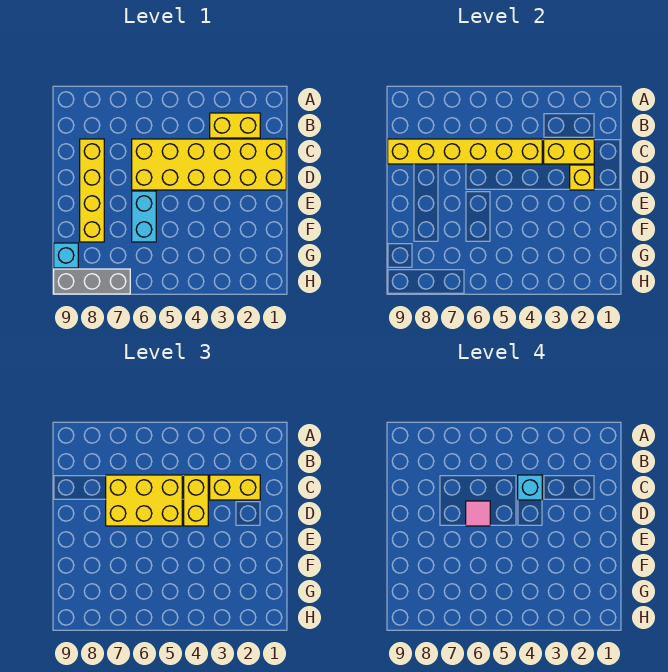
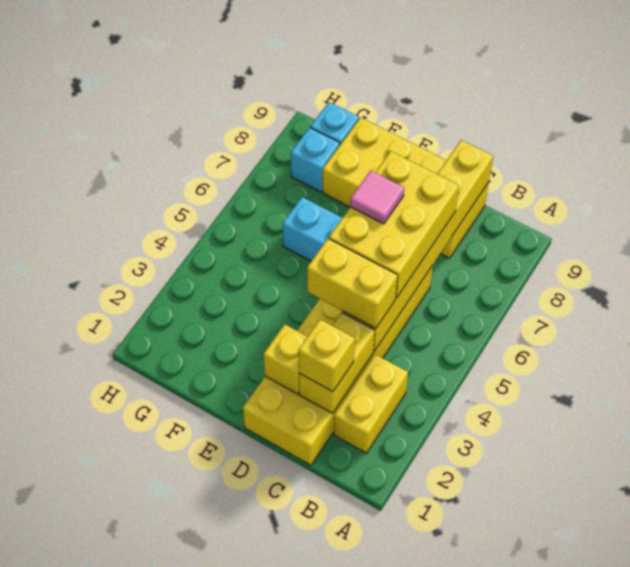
yellow brick C2:C3 level 3 -> yellow brick C2 level 3
cyan brick C4 level 4 -> cyan brick G8 level 1
yellow brick C8:F8 level 1 -> yellow brick C8:F9 level 1
grey brick H7:H9 level 1 -> none

